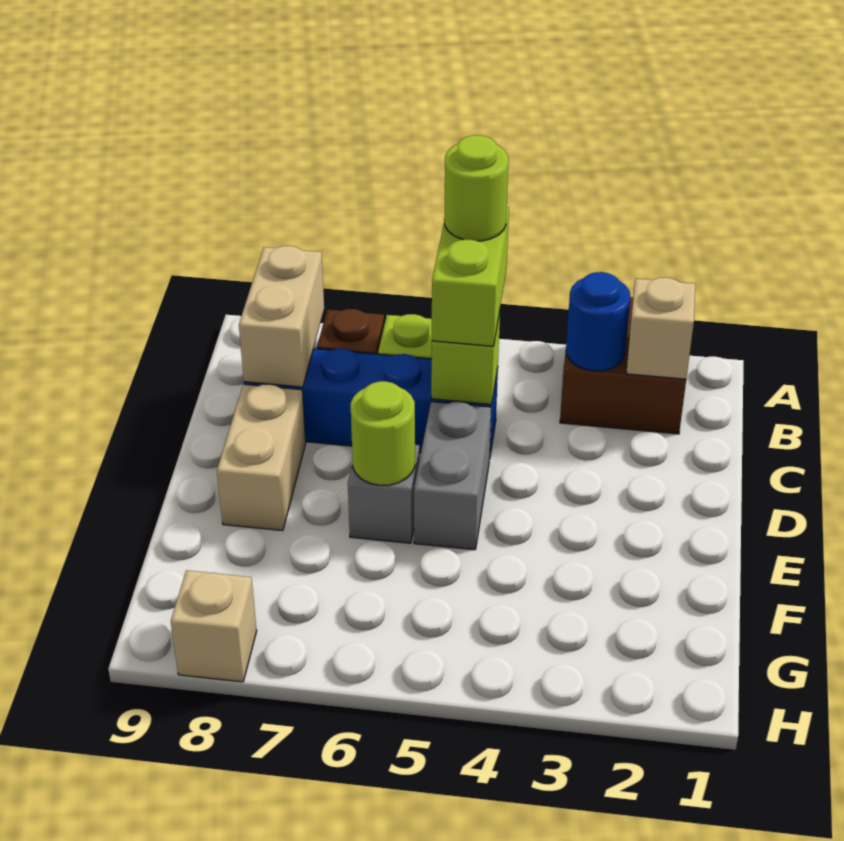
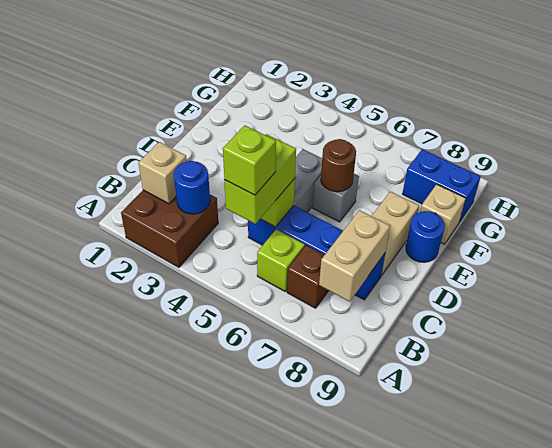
lime round brick B5 level 4 -> lime brick B5 level 4
lime round brick E6 level 2 -> brown round brick E6 level 2
none -> blue round brick E9 level 1
none -> blue brick G8:G9 level 1
tan brick H8 level 1 -> tan brick F9 level 1

